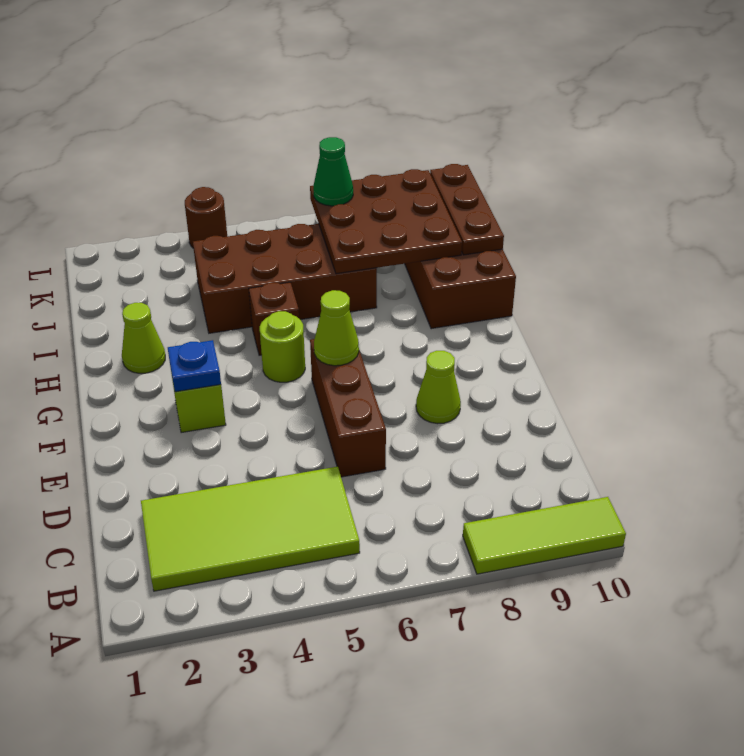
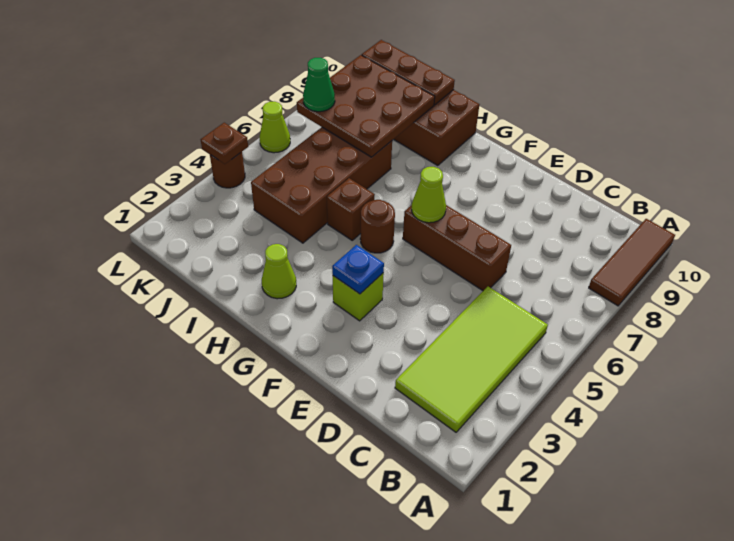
lime tile A8:A10 level 1 -> brown tile A8:A10 level 1
lime cone E8 level 1 -> lime cone L6 level 1
lime round brick G5 level 1 -> brown round brick G5 level 1
none -> brown plate L4 level 2

